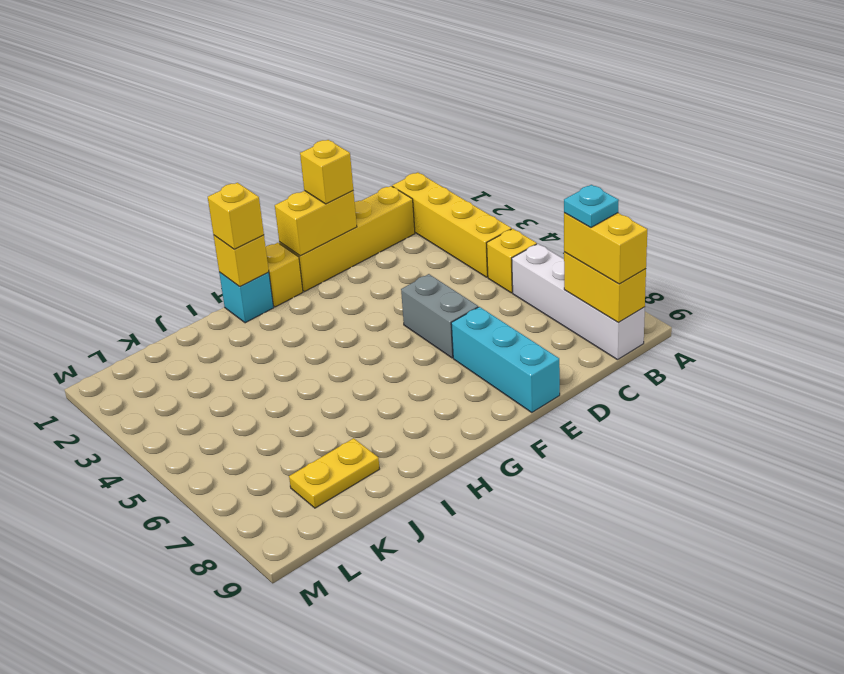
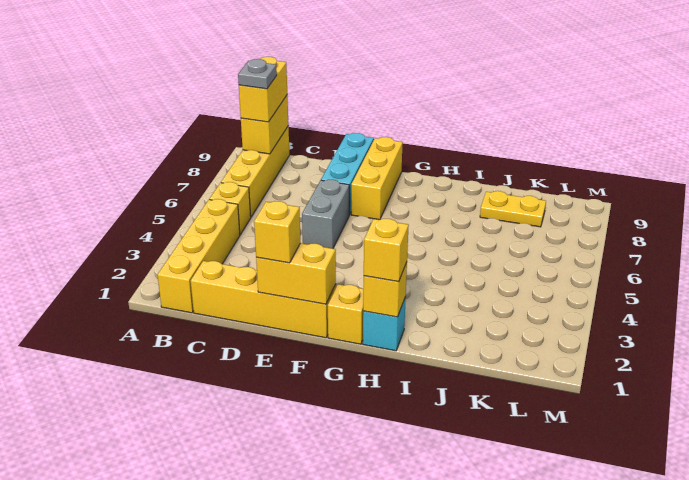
white brick B6:B9 level 1 -> yellow brick B6:B9 level 1
cyan plate B8 level 4 -> grey plate B8 level 4
none -> yellow brick F7:F9 level 1

